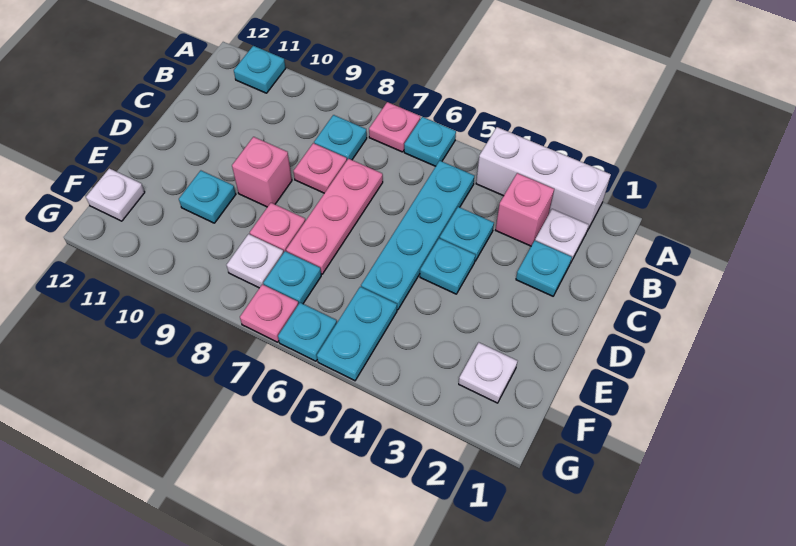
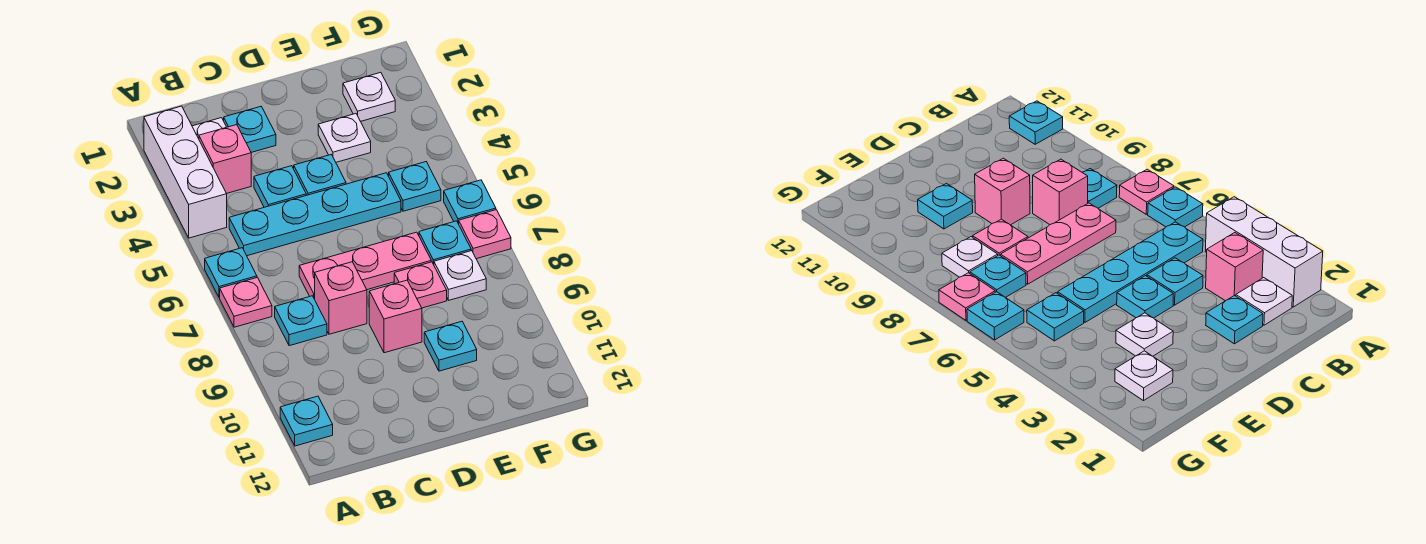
pink plate C8 level 1 -> pink brick C8 level 1
cyan plate F5:G5 level 1 -> cyan plate F5 level 1
white plate F12 level 1 -> white plate E3 level 1

